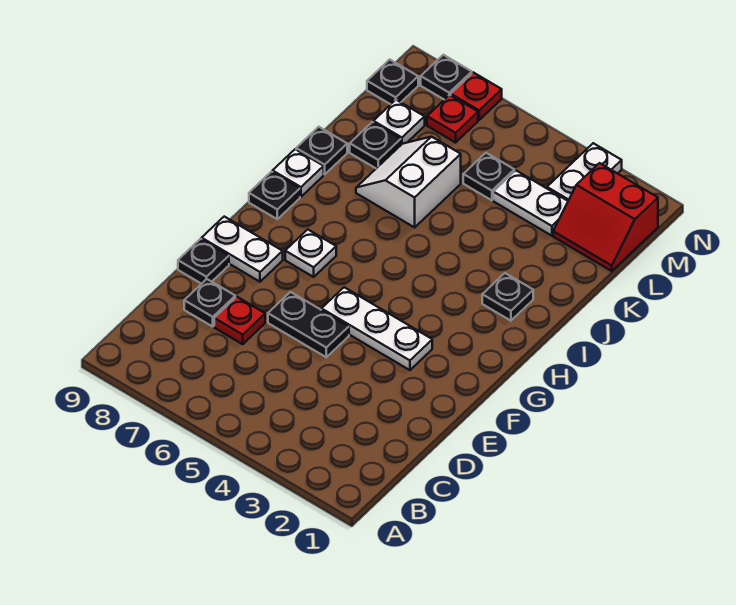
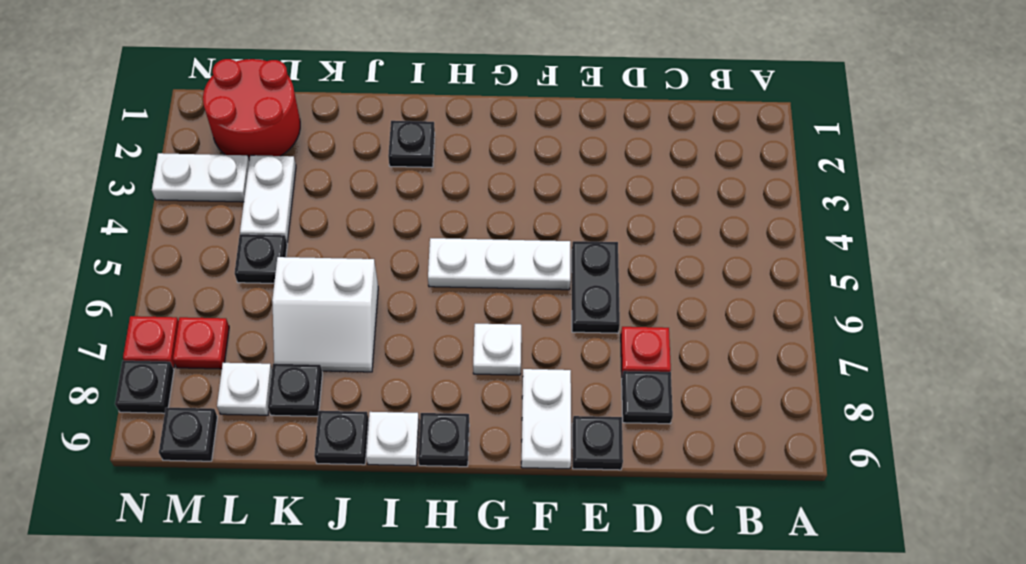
white plate F3:F5 level 1 -> white plate F5:H5 level 1
red slope L1:M2 level 1 top M -> red round brick L1:M2 level 1

